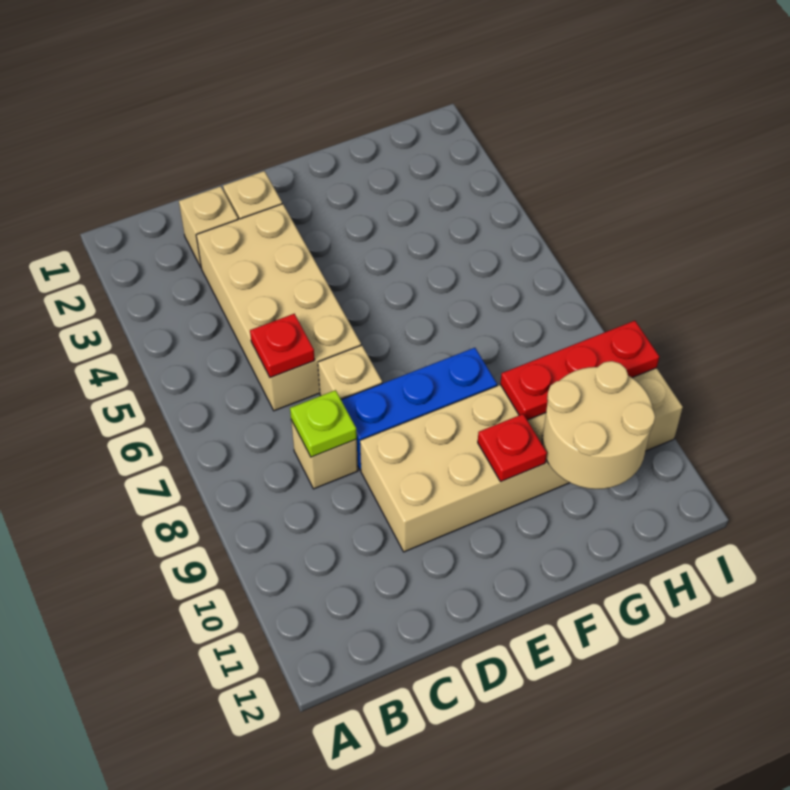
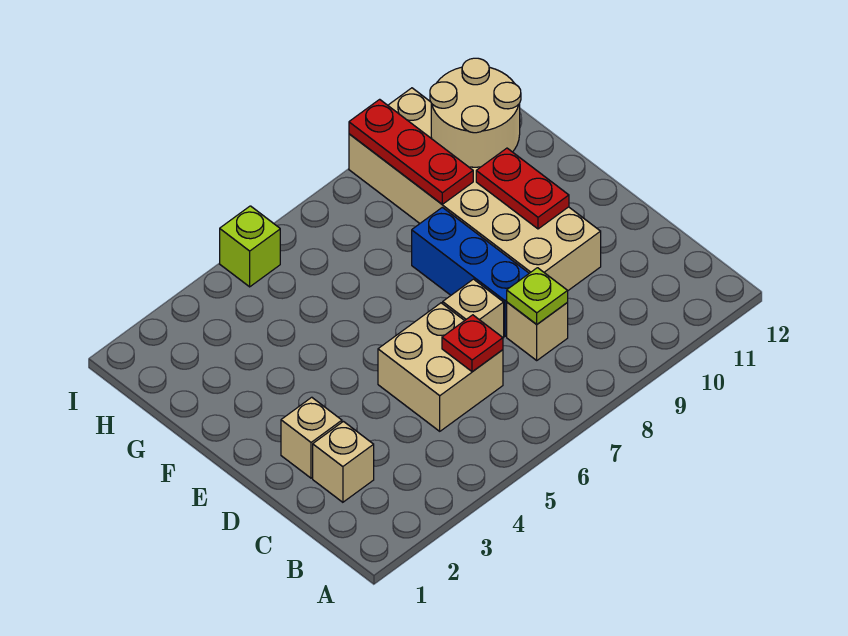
tan brick C3:D6 level 1 -> tan brick C5:D6 level 1
red plate F10 level 2 -> red plate E10:F10 level 2
none -> lime brick I5 level 1

